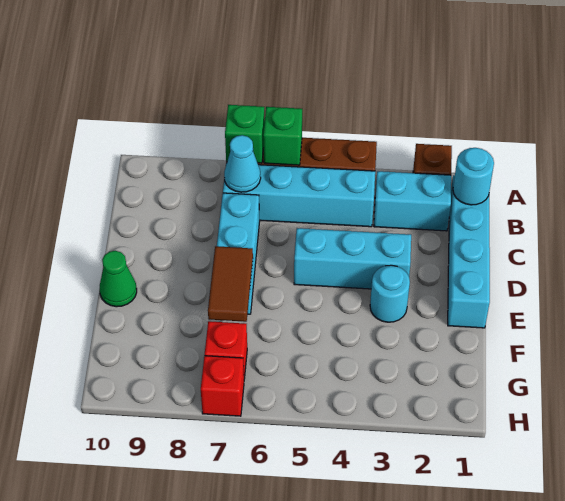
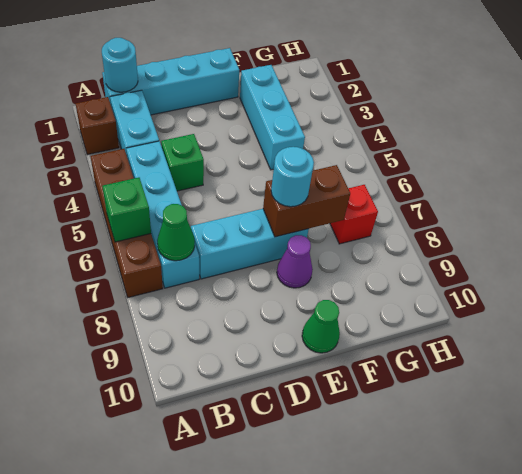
green brick A7 level 2 -> green brick C4 level 1
cyan cone B7 level 2 -> green cone B7 level 2
cyan brick D3:D5 level 1 -> cyan brick F2:F4 level 1
cyan round brick E3 level 1 -> cyan round brick E7 level 3
brown tile E7:F7 level 2 -> brown brick E7:F7 level 2
none -> purple cone E8 level 1
red brick H7 level 1 -> none

